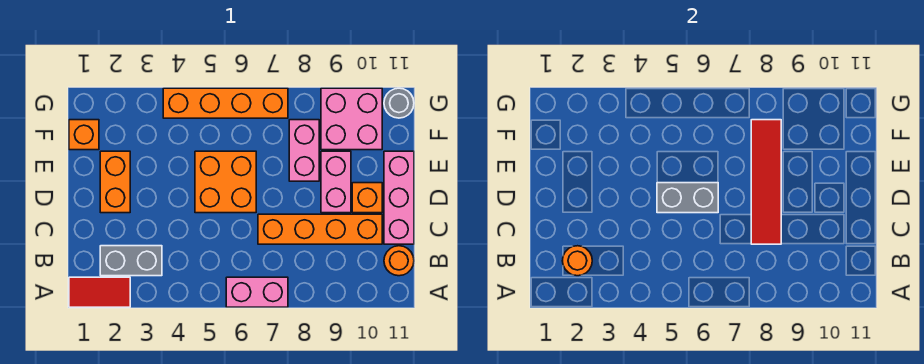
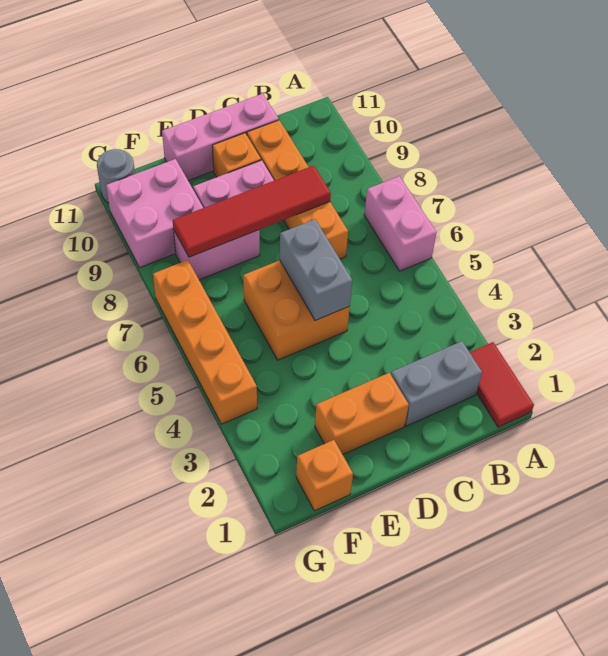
grey brick B2:B3 level 1 -> grey brick B2:C2 level 1
orange round brick B2 level 2 -> none
orange round brick B11 level 1 -> none

